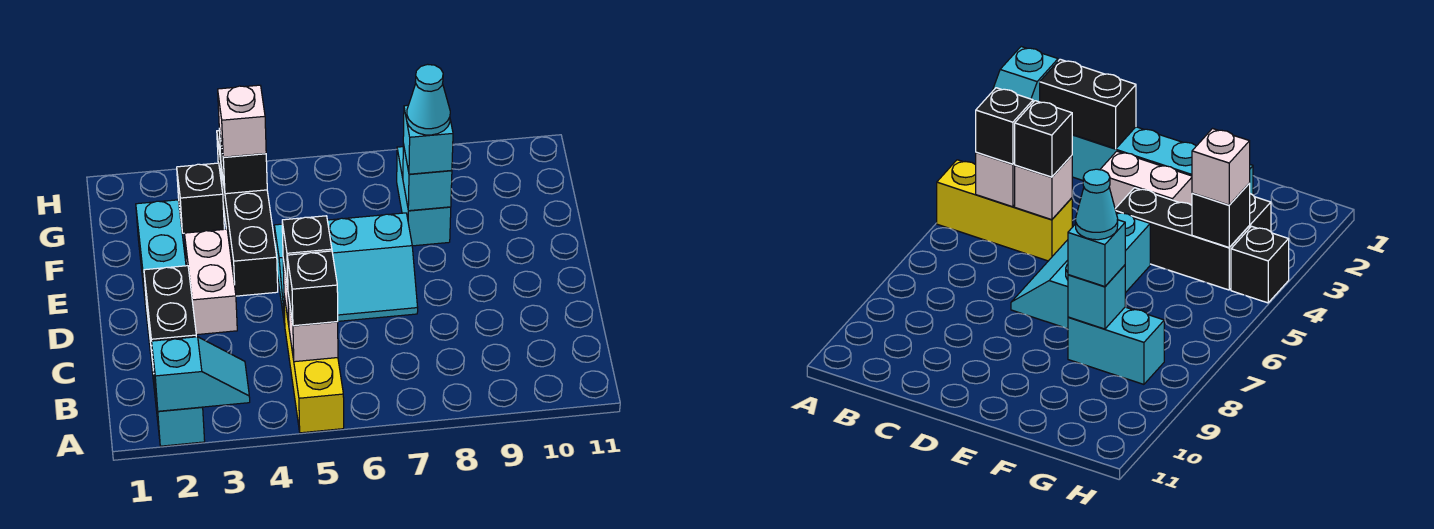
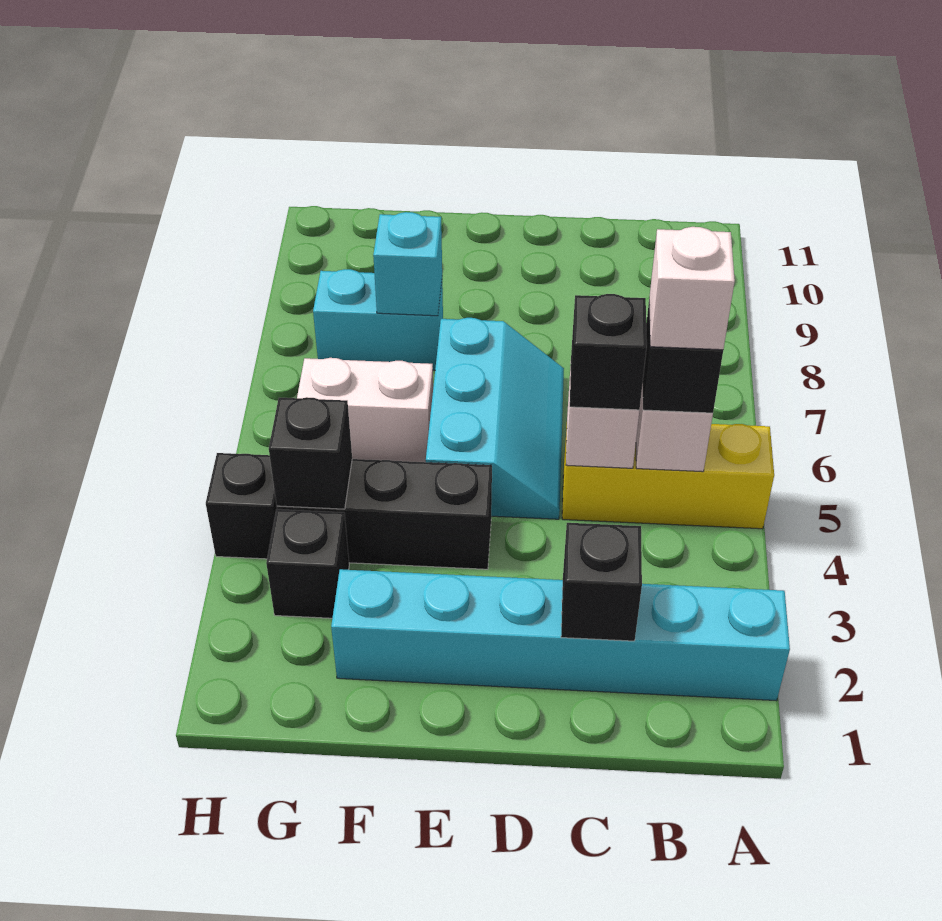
cyan slope A2:A3 level 2 top 2 -> none
black brick B2:C2 level 2 -> black brick C2 level 2
white brick D3:E3 level 1 -> white brick F6:G6 level 1
cyan brick F8 level 3 -> none
cyan cone F8 level 4 -> none
white brick G4 level 3 -> white brick B5 level 4

